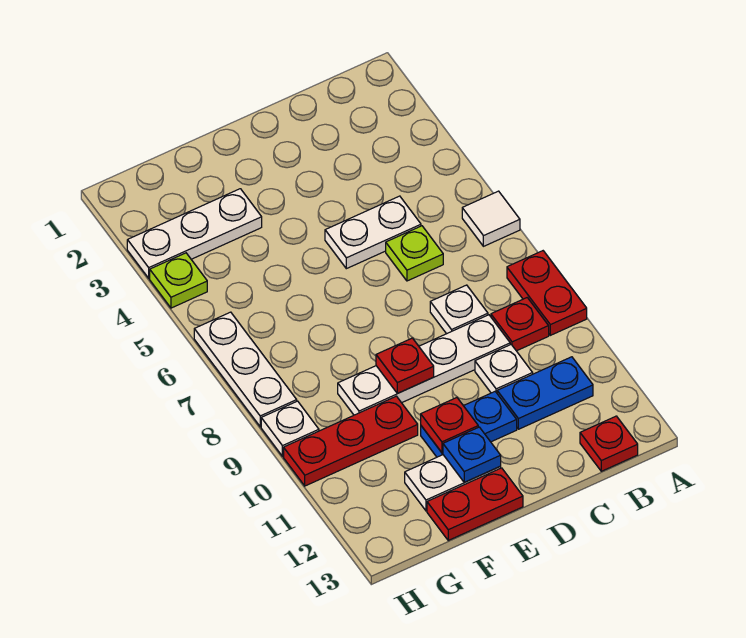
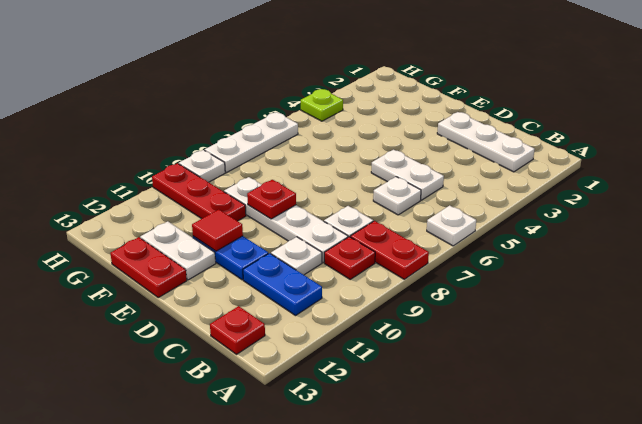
white tile A6 level 1 -> white plate A6 level 1
red plate A8:A9 level 1 -> red plate A8:B8 level 1
lime plate C6 level 1 -> white plate C6 level 1
red plate E11 level 2 -> red tile E11 level 2
blue plate E12 level 2 -> none
white plate F3:H3 level 1 -> white plate B2:D2 level 1

